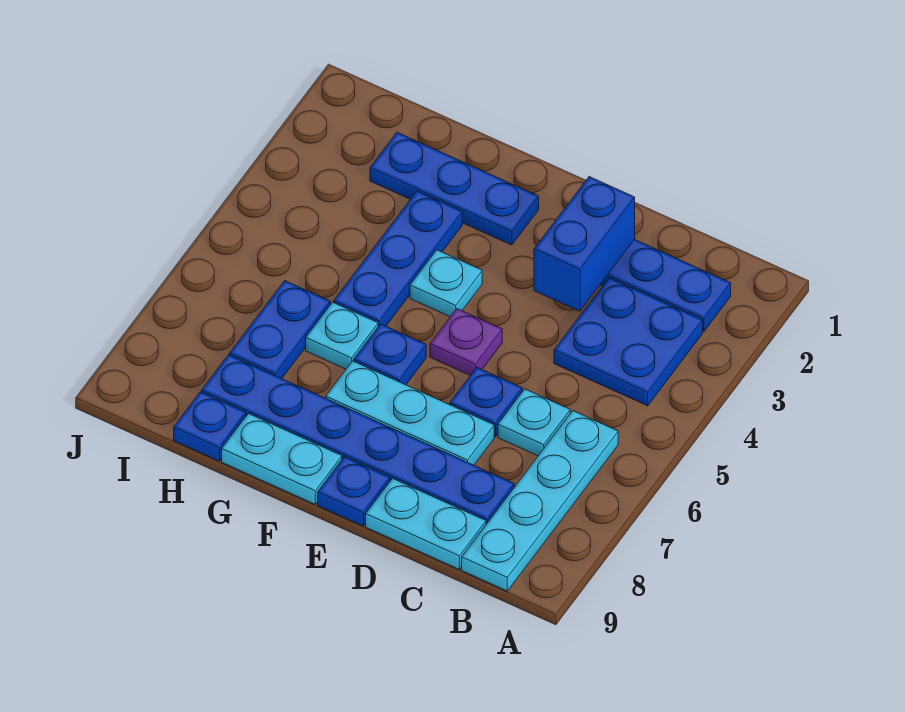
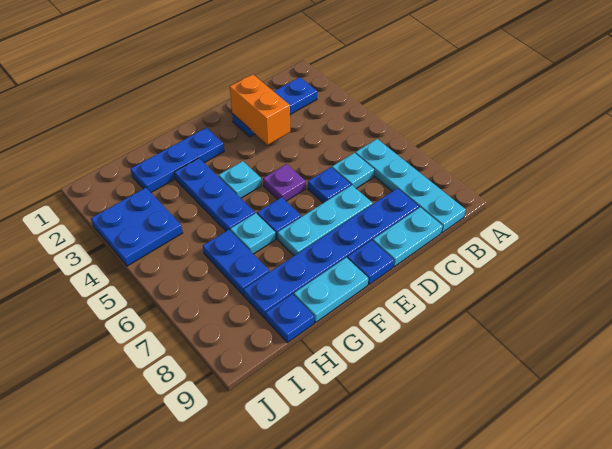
blue plate B3:C4 level 1 -> blue plate I3:J4 level 1
blue brick D2:D3 level 2 -> orange brick D2:D3 level 2

